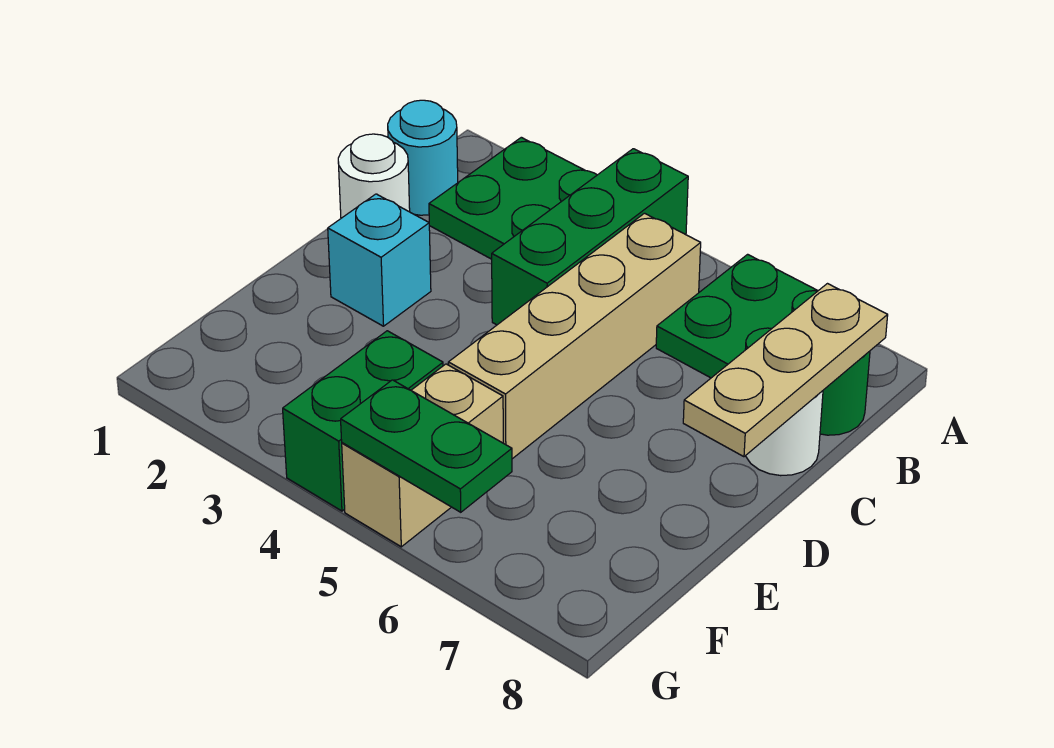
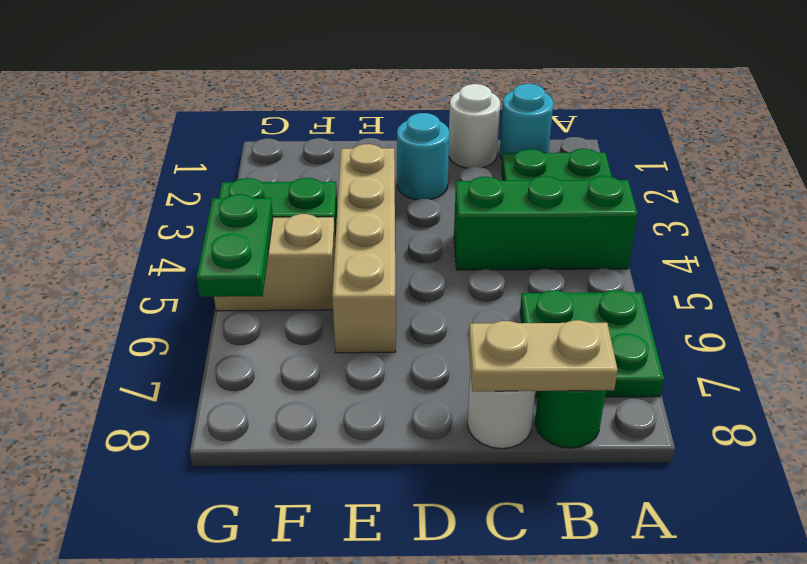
tan brick B5:E5 level 1 -> tan brick E3:E6 level 1
tan plate B8:D8 level 2 -> tan plate B8:C8 level 2
cyan brick D2 level 1 -> cyan round brick D2 level 1

